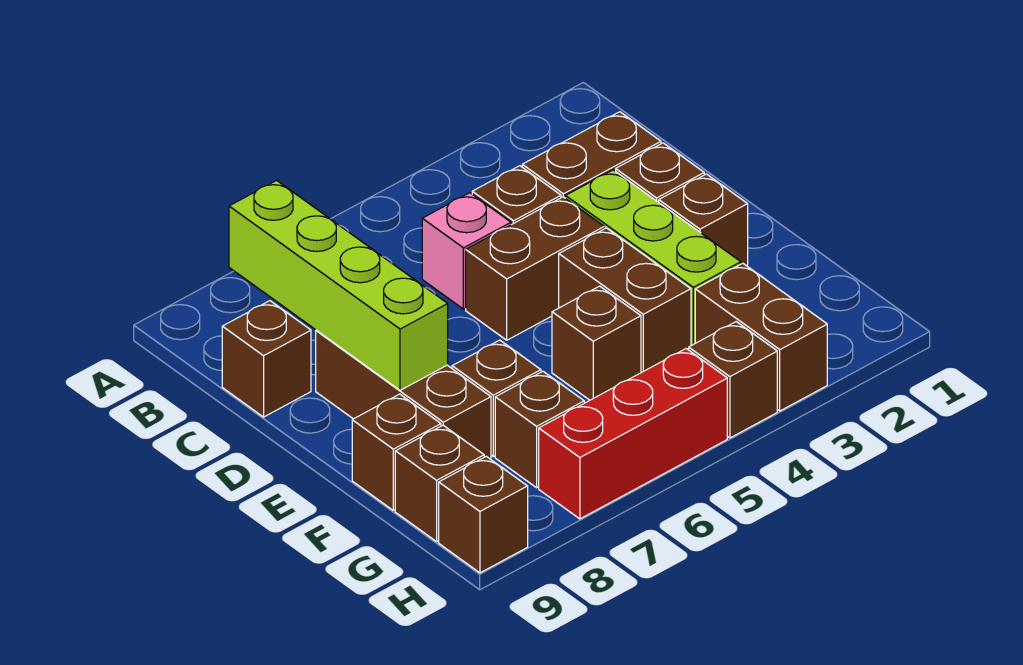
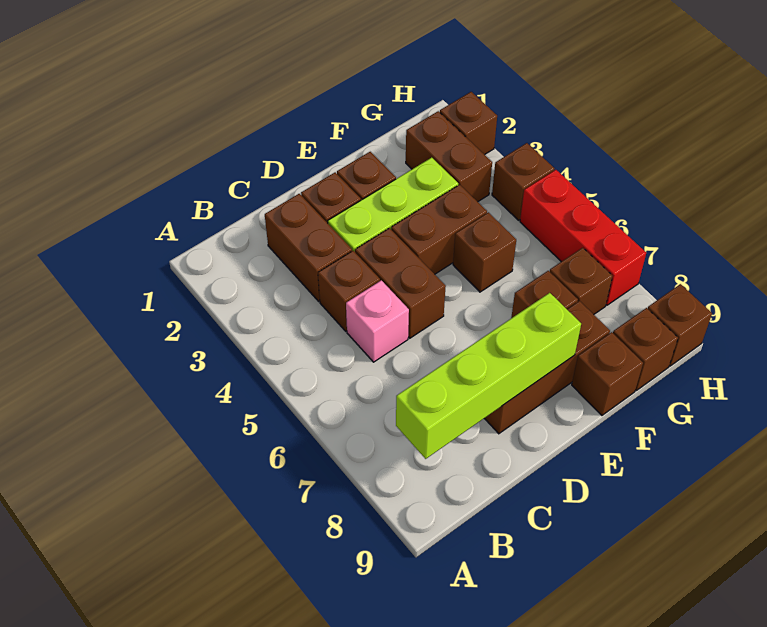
brown brick C9 level 1 -> brown brick H2 level 1
brown brick G3:H3 level 1 -> brown brick G2:G3 level 1

